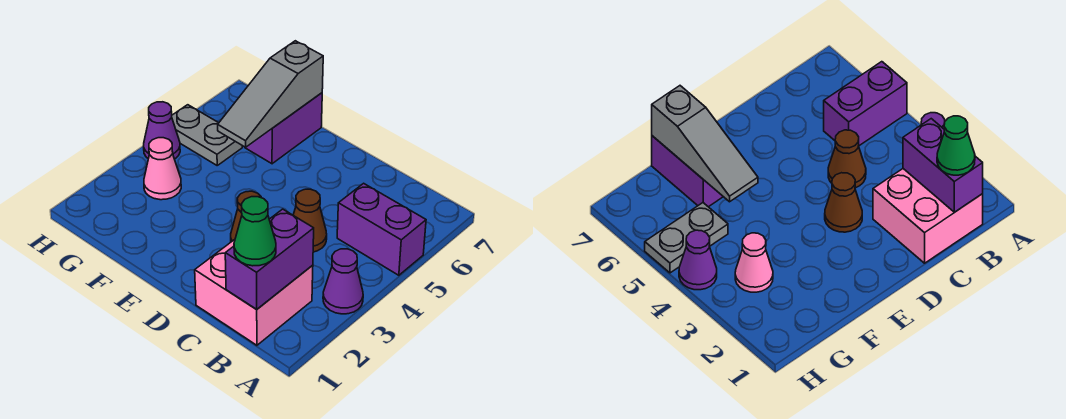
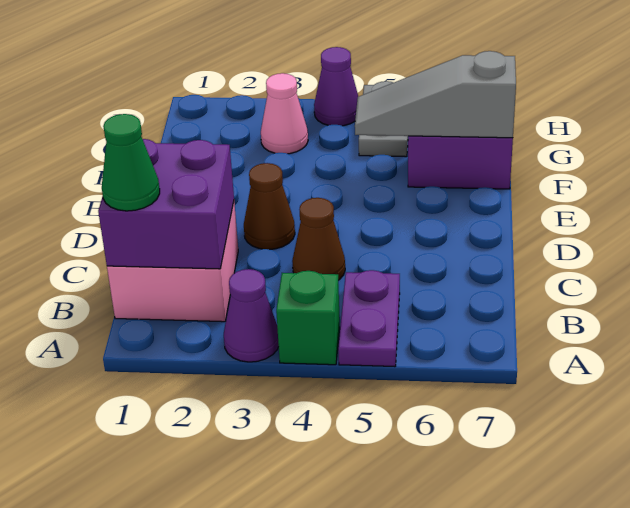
none -> green brick A4 level 1
purple brick A5:B5 level 1 -> purple plate A5:B5 level 1
purple brick B1:B2 level 2 -> purple brick B1:C2 level 2

